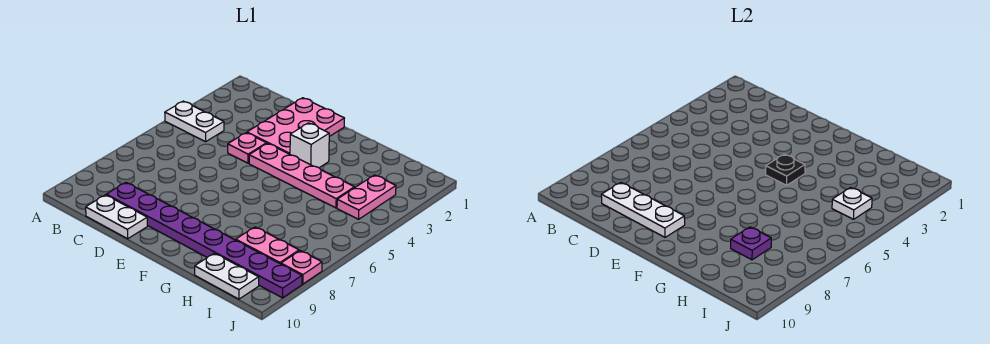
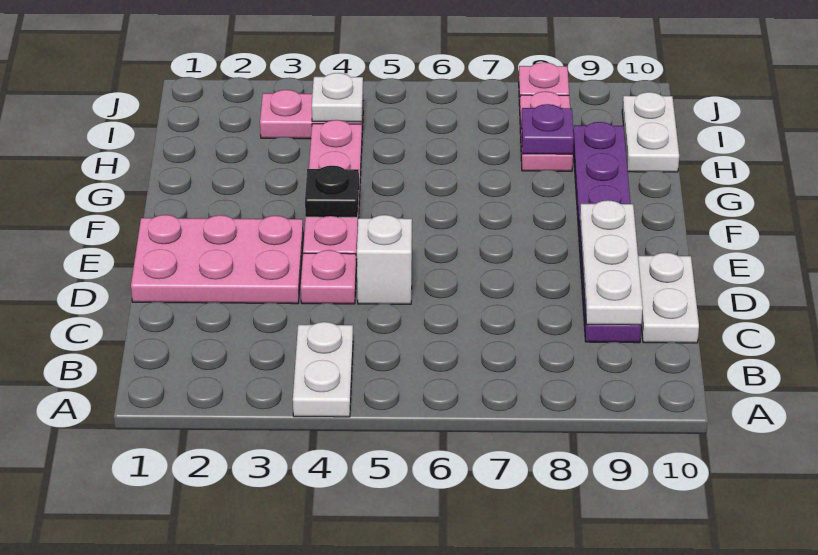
purple plate C9:J9 level 1 -> purple plate C9:H9 level 1
white brick F3 level 1 -> white brick D5 level 1

